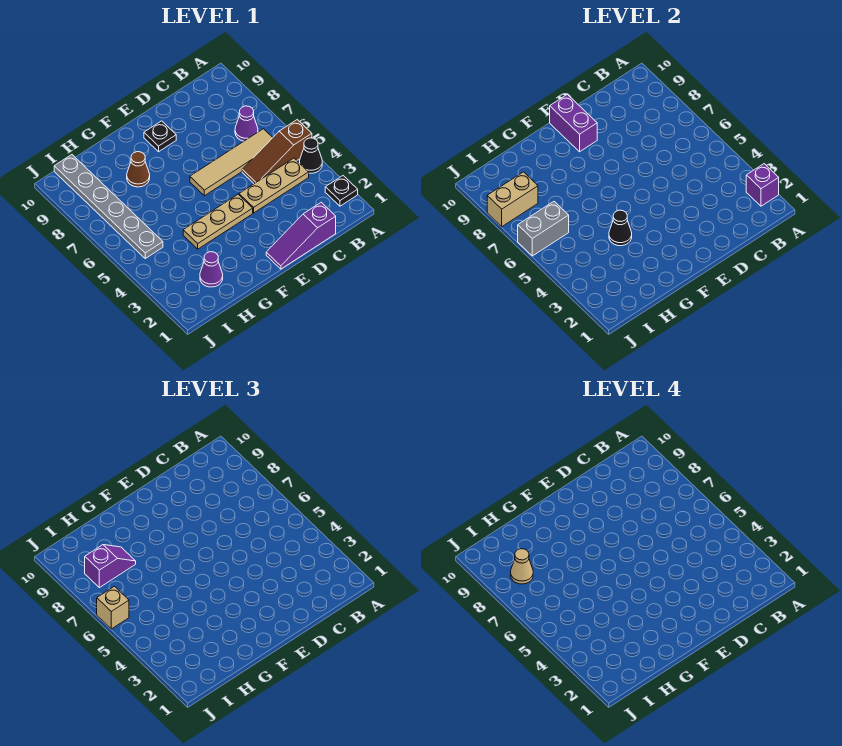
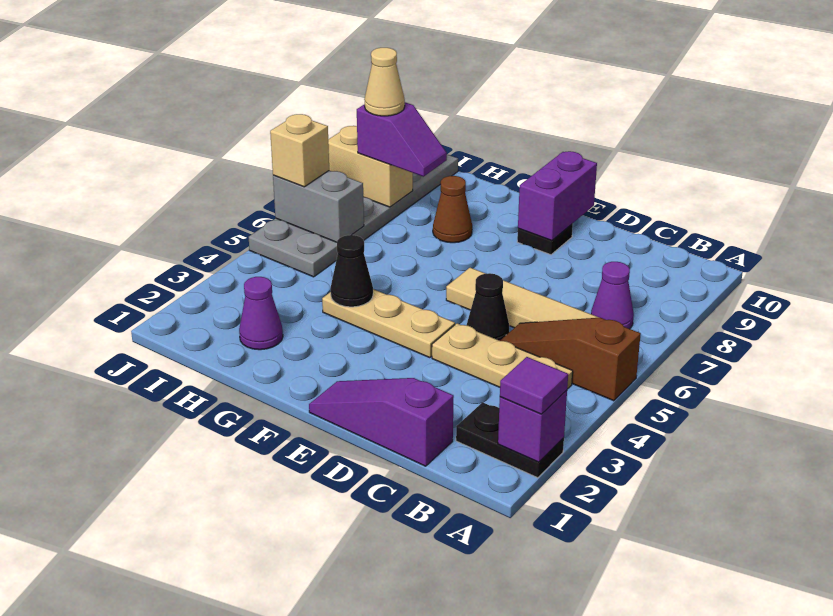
black plate A2 level 1 -> black plate A2:B2 level 1
none -> purple tile A2 level 3
black cone A4 level 1 -> black cone D5 level 1
grey plate I5:I10 level 1 -> grey plate I5:J10 level 1

